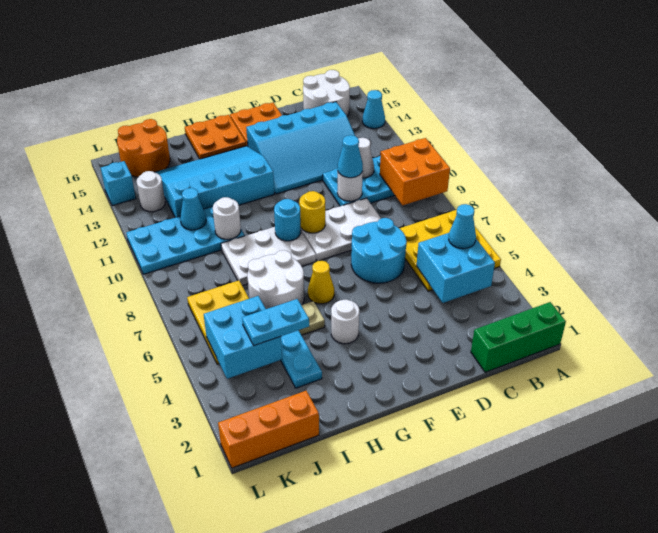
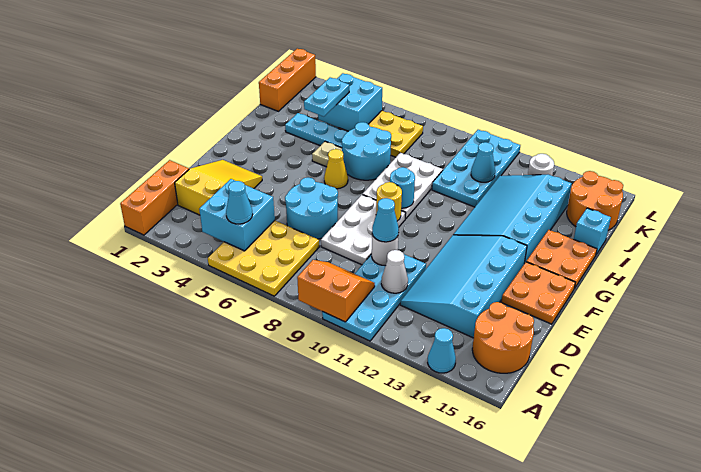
green brick A1:C1 level 1 -> orange brick A1:C1 level 1
orange brick A9:B10 level 2 -> orange slope A9:B10 level 2 top A
white round brick B15:C16 level 1 -> orange round brick B15:C16 level 1
none -> yellow slope C2:E3 level 1 top C
white round brick G4 level 1 -> none
cyan slope G12:J14 level 1 top 12 -> cyan slope G12:J14 level 1 top 14
white round brick H6:I7 level 1 -> cyan round brick H6:I7 level 1
white round brick I10 level 2 -> none
cyan brick L14 level 1 -> cyan brick I16 level 1

